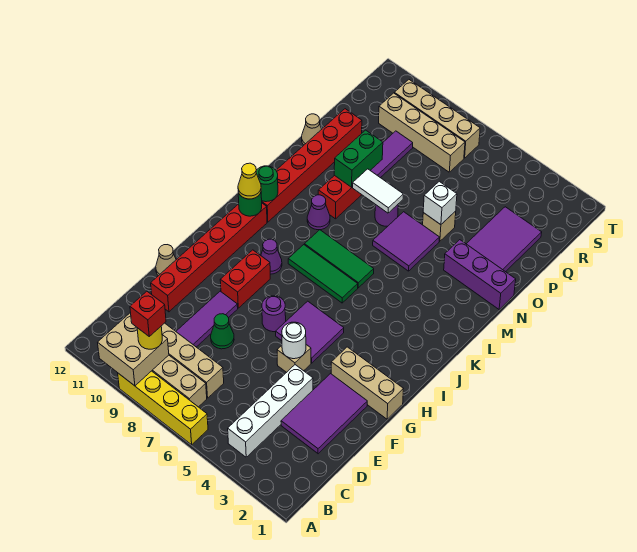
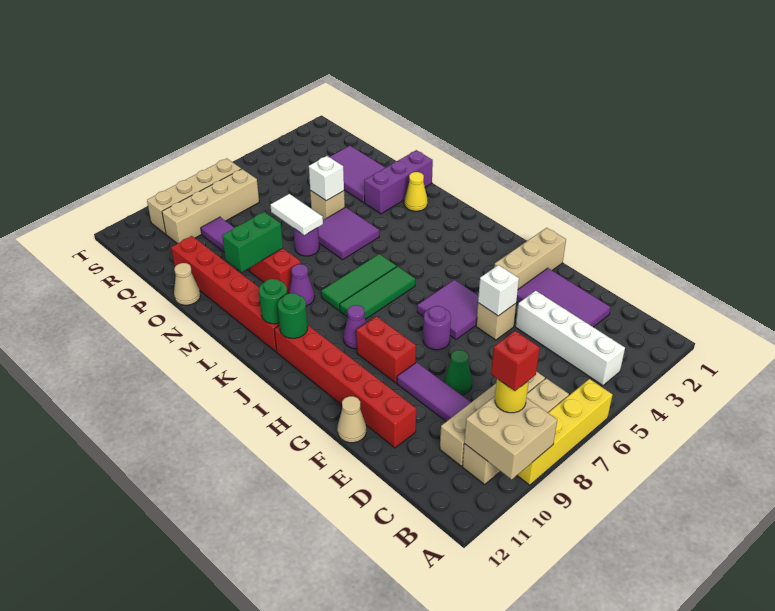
white round brick F5 level 2 -> white brick F5 level 2
yellow cone J11 level 3 -> yellow cone M2 level 1
white tile N7:N8 level 2 -> white tile N7:O7 level 2
green brick N9:O9 level 2 -> green brick N9:N10 level 2

